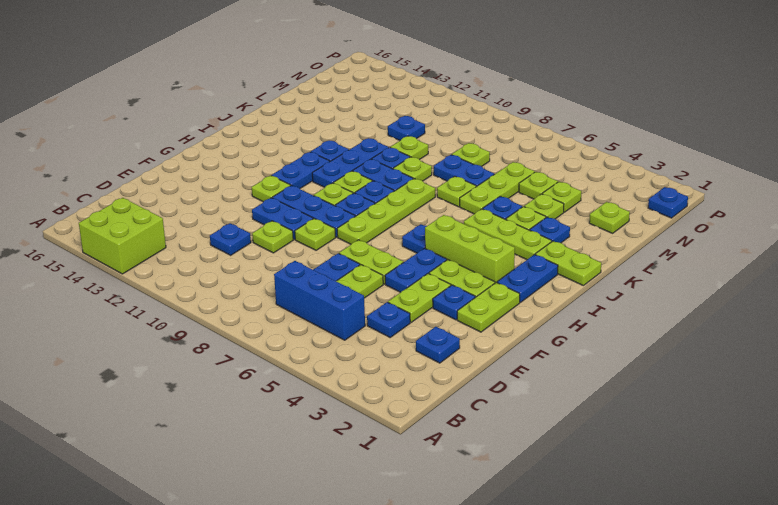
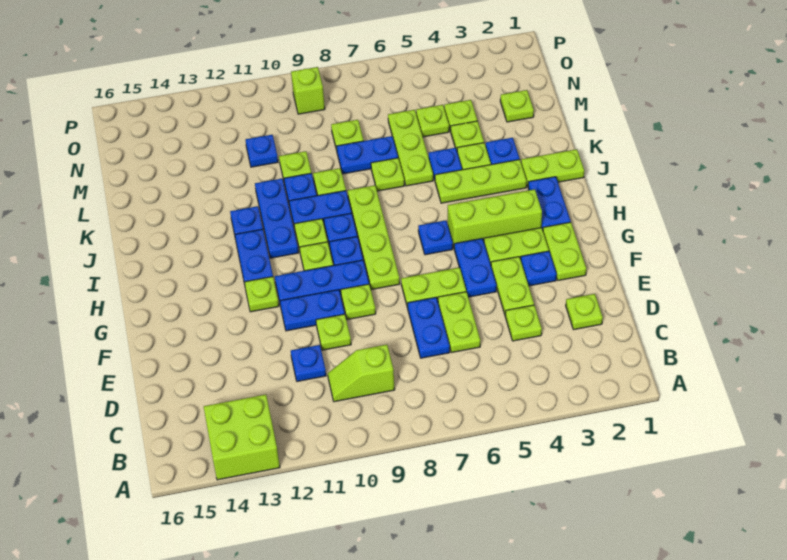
blue brick C5:C7 level 1 -> none
none -> lime slope C9:C10 level 1 top 9
blue plate D2 level 1 -> lime plate D2 level 1
blue plate D4 level 1 -> lime plate D4 level 1
blue plate O1 level 1 -> none
none -> lime brick O9 level 1

